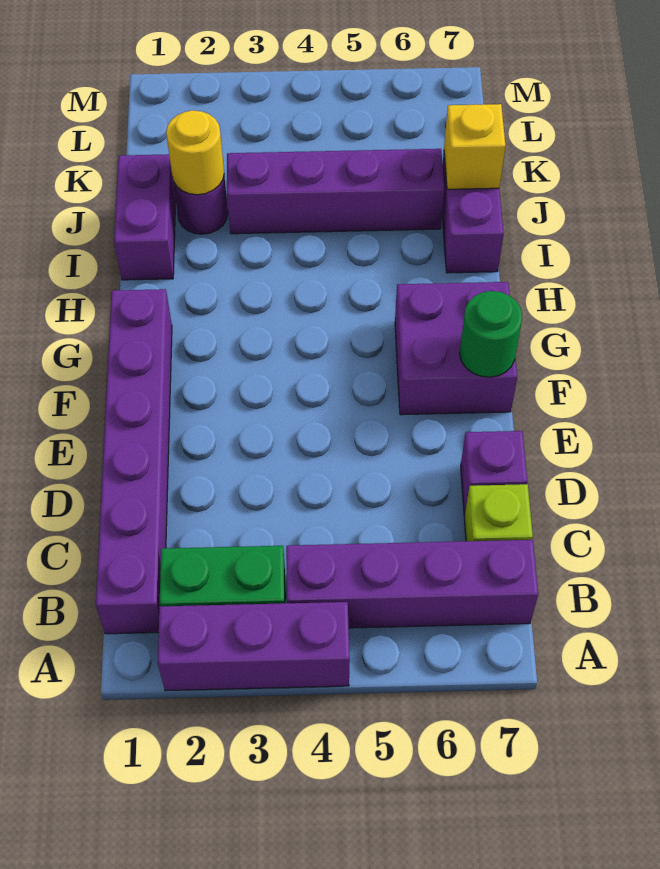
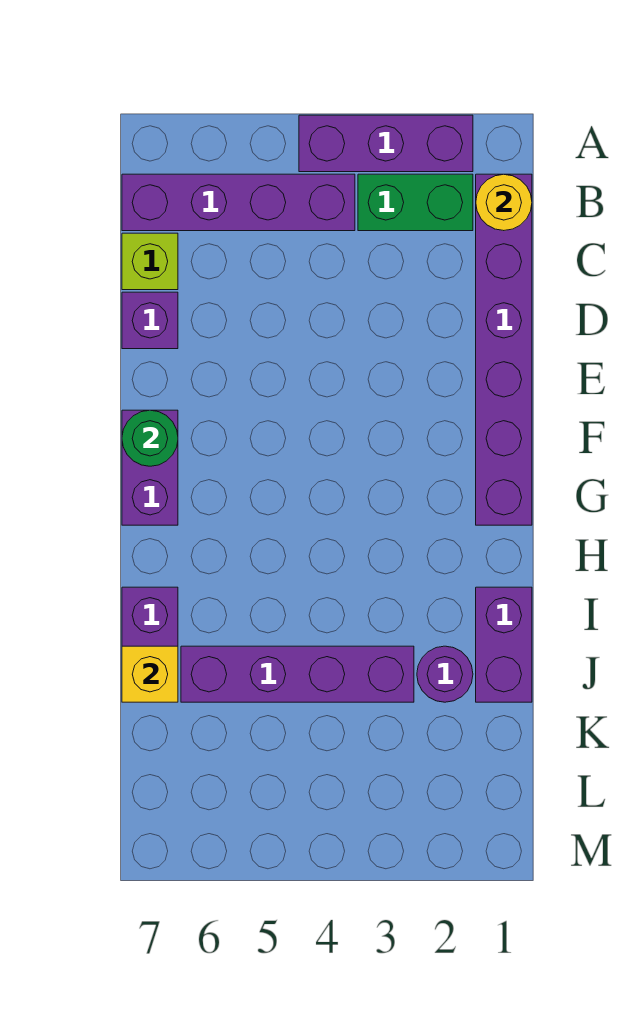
purple brick F6:G7 level 1 -> purple brick F7:G7 level 1
yellow round brick J2 level 2 -> yellow round brick B1 level 2

